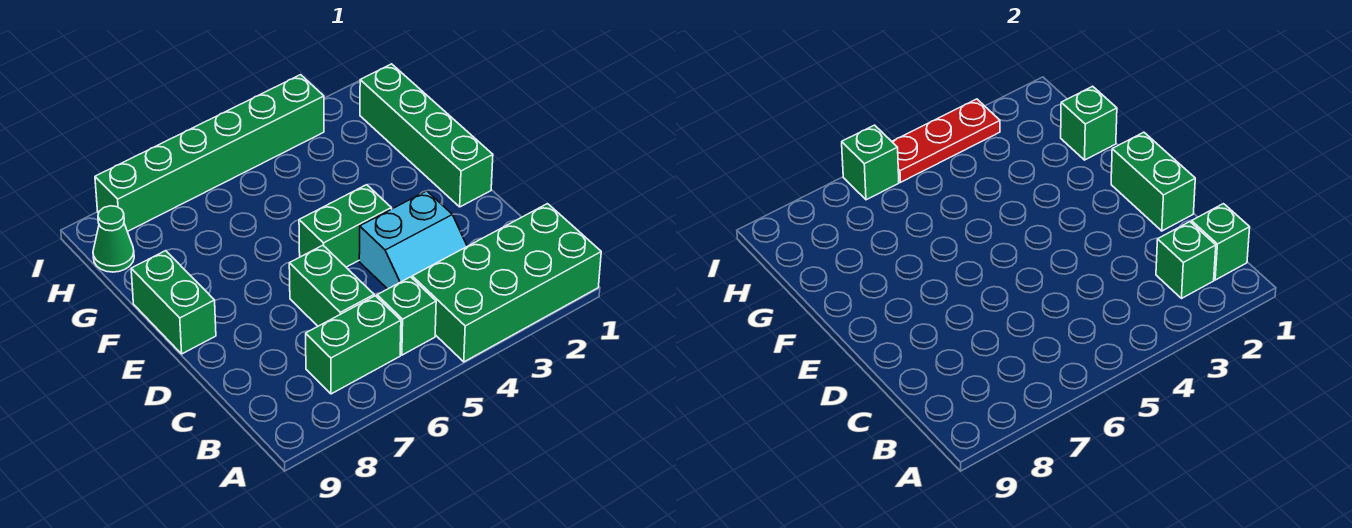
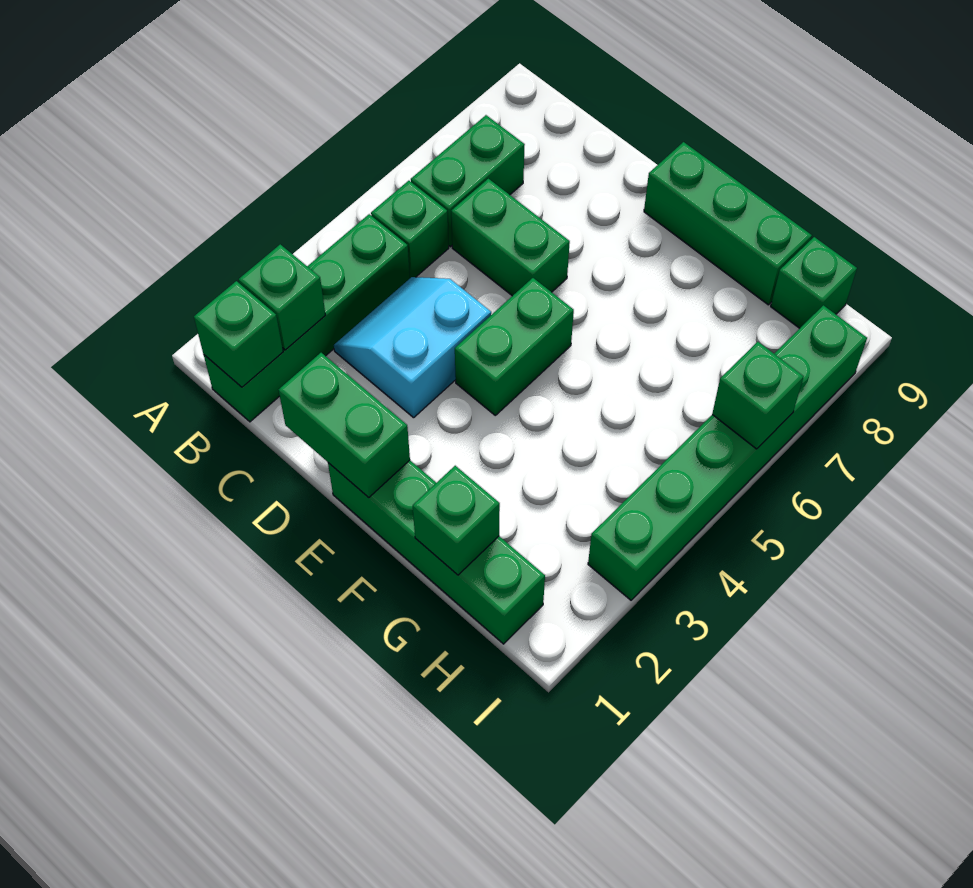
green brick A1:B4 level 1 -> green brick B1:B4 level 1
green brick E9:F9 level 1 -> green brick E9:G9 level 1
green cone H9 level 1 -> green brick H9 level 1
red plate I3:I5 level 2 -> none

